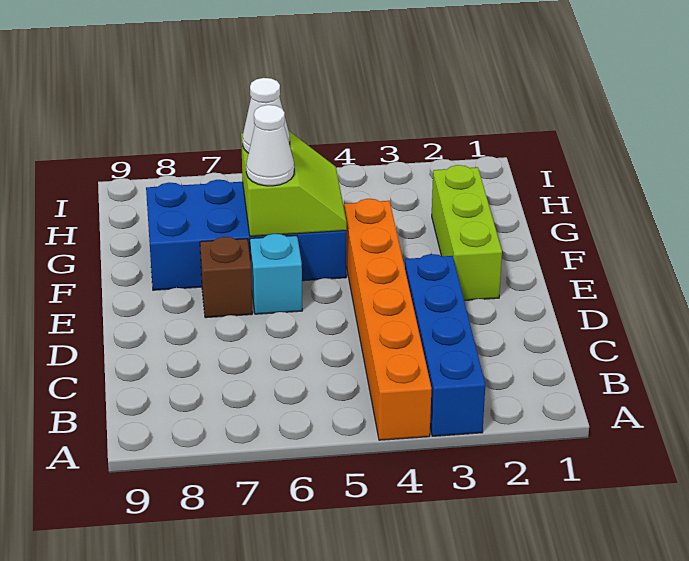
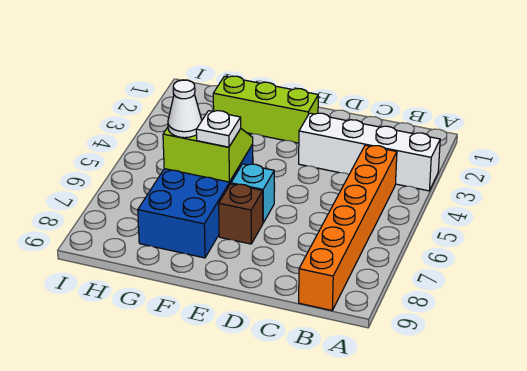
blue brick A3:D3 level 1 -> white brick A3:D3 level 1
orange brick A4:F4 level 1 -> orange brick B4:B9 level 1
white cone F6 level 3 -> white plate F6 level 3

